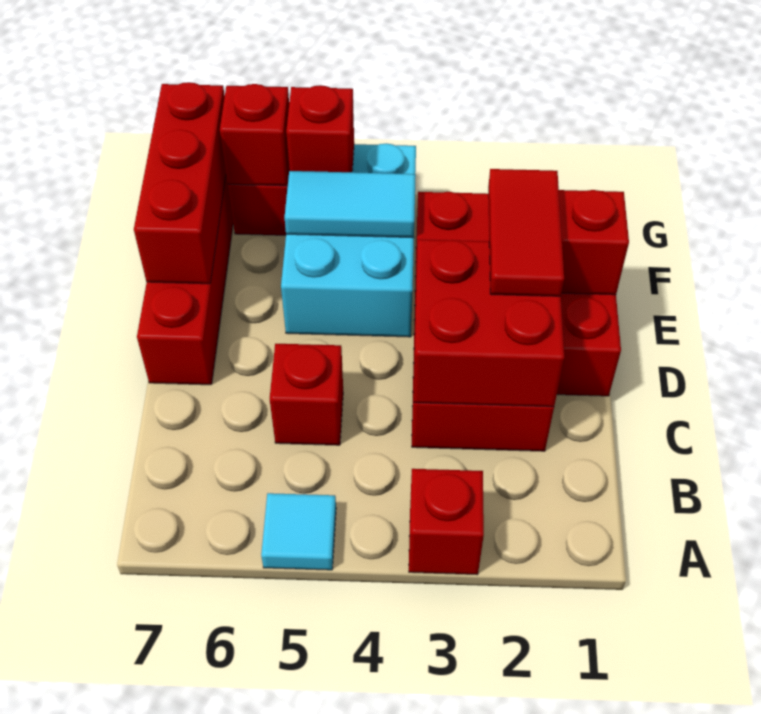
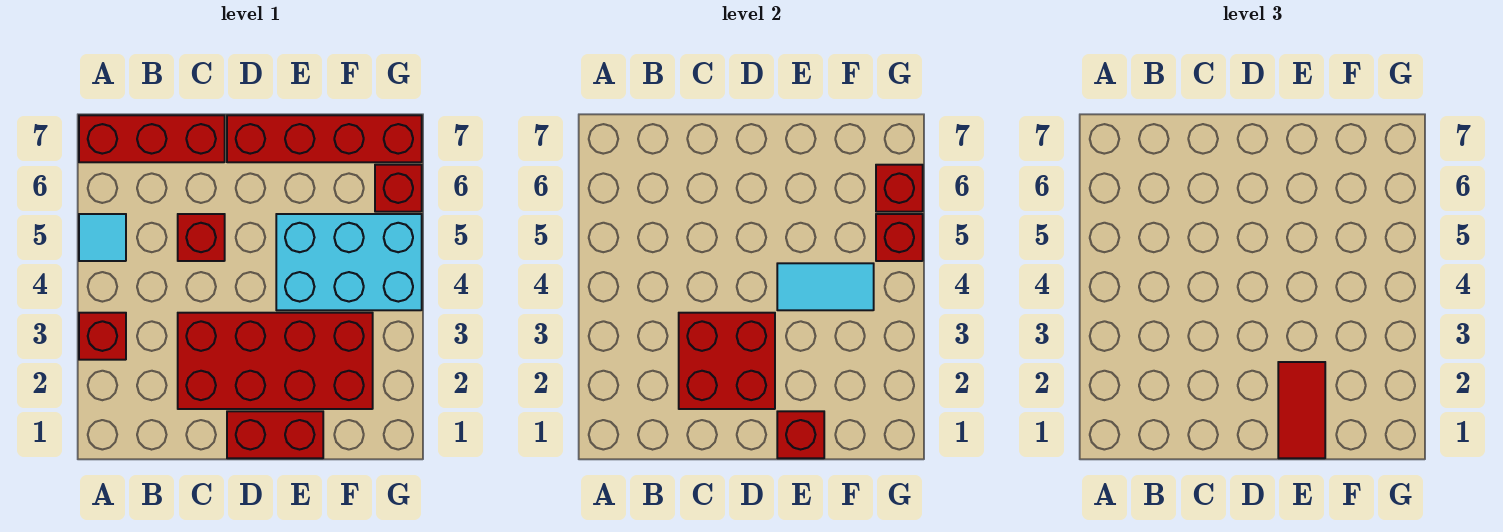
red tile D2:E2 level 3 -> red tile E1:E2 level 3
red brick E7:G7 level 2 -> red brick A7:C7 level 1
cyan tile F4:F5 level 2 -> cyan tile E4:F4 level 2

